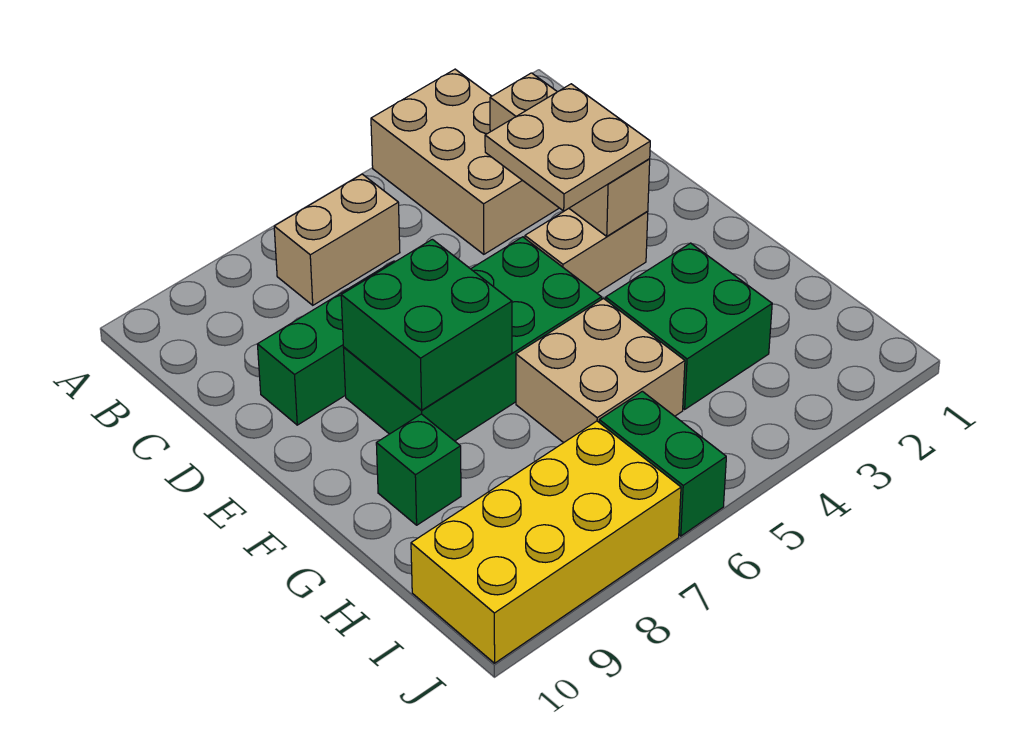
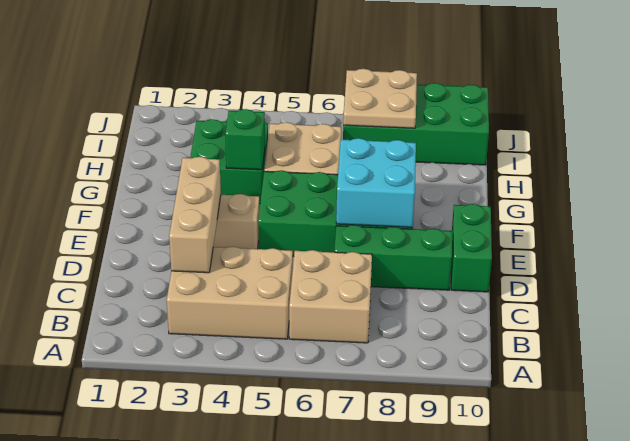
tan brick A3:C4 level 1 -> tan brick B3:C5 level 1
tan brick B6:B7 level 1 -> tan brick B6:C7 level 1
tan plate D3:E4 level 3 -> tan plate I7:J8 level 2
green brick E7:F8 level 2 -> cyan brick E7:F8 level 2
green brick G9 level 1 -> green brick G4 level 2
green brick I6:J6 level 1 -> green brick D10:E10 level 1
yellow brick I7:J10 level 1 -> green brick I7:J10 level 1

